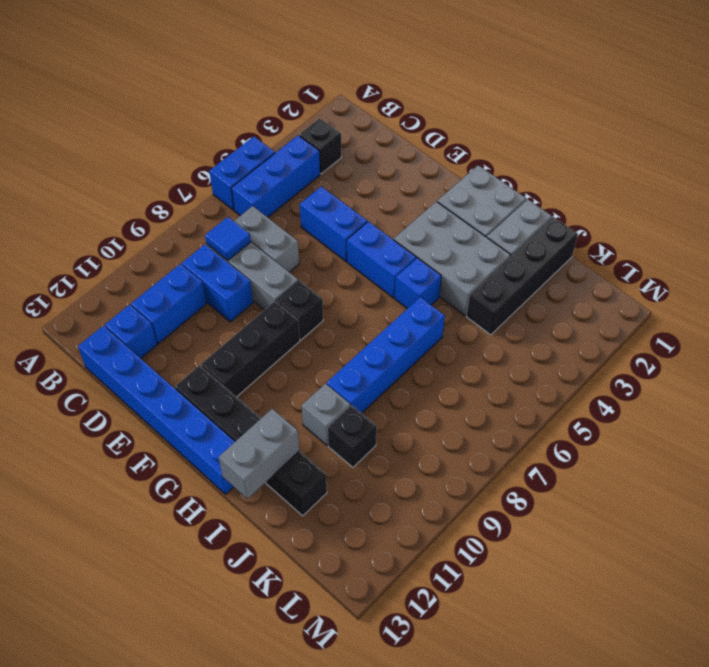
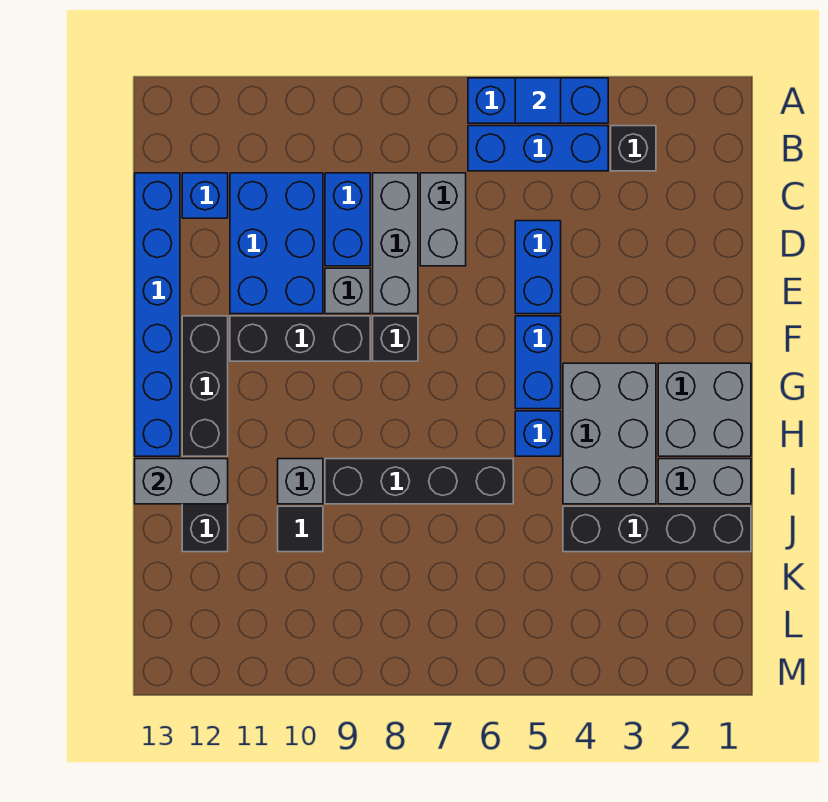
blue brick A5:A6 level 1 -> blue brick A4:A6 level 1
blue tile C8 level 2 -> blue tile A5 level 2
blue brick C10:C11 level 1 -> blue brick C10:E11 level 1
none -> grey brick E9 level 1
blue brick I6:I9 level 1 -> black brick I6:I9 level 1
black brick J10 level 1 -> black tile J10 level 1

